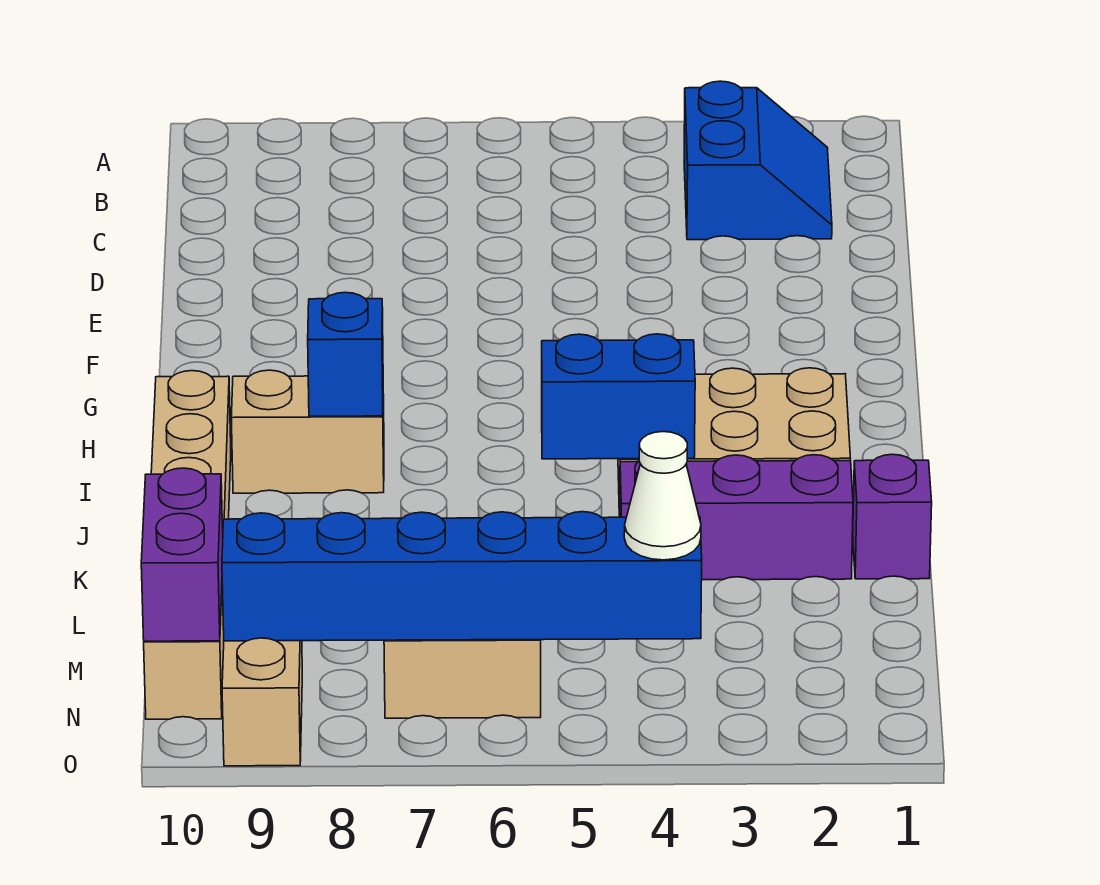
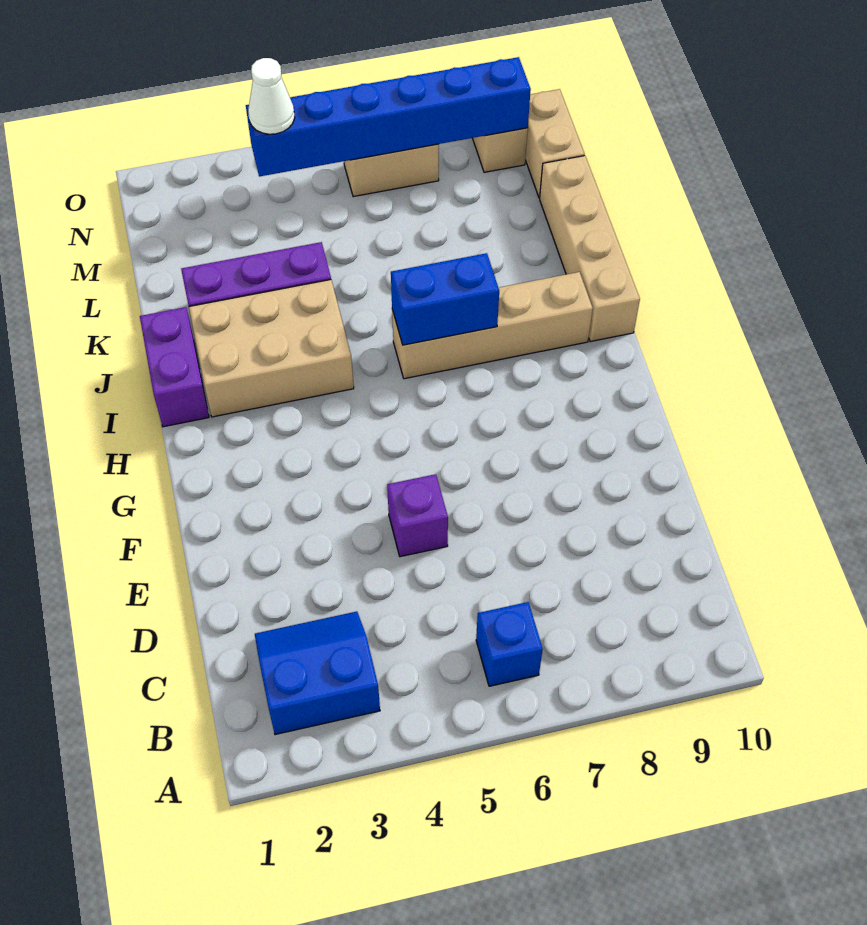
blue slope B2:C3 level 1 top 3 -> blue slope B2:C3 level 1 top B
tan brick I8:I9 level 1 -> tan brick I6:I9 level 1
blue brick I8 level 2 -> blue brick B6 level 1
blue brick J4:J5 level 2 -> blue brick I6:I7 level 2
purple brick K1 level 1 -> purple brick E5 level 1
purple brick M10:N10 level 2 -> purple brick I1:J1 level 1

